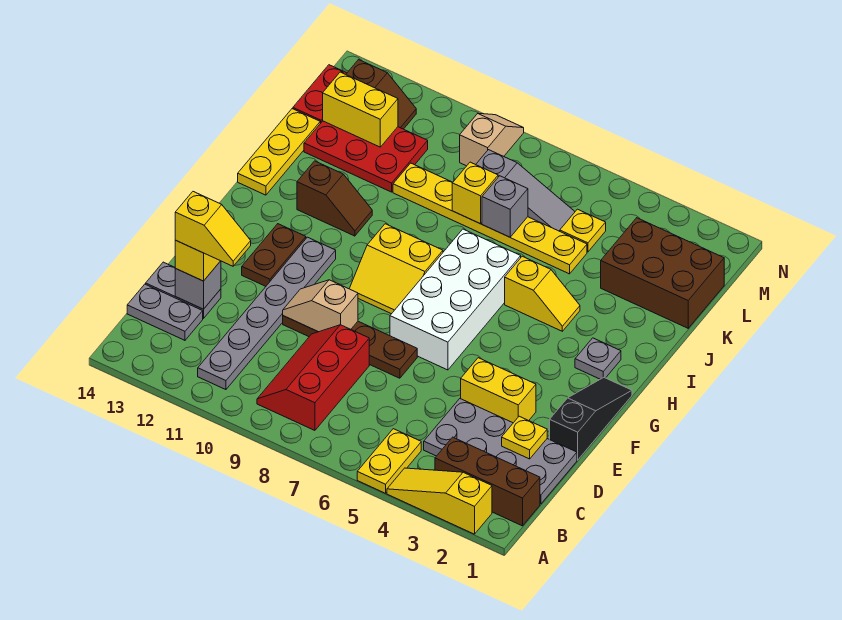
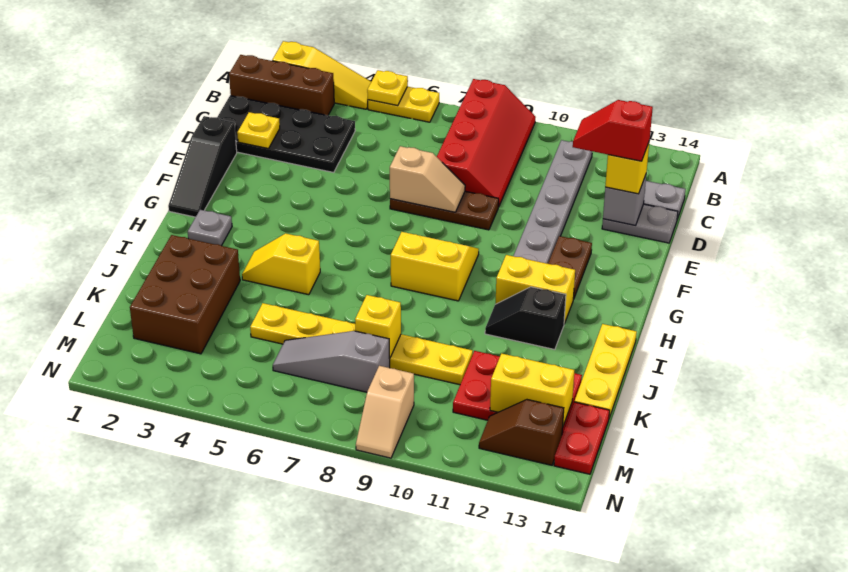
yellow plate A5:B5 level 1 -> yellow plate A5:A6 level 1
red slope B8:D9 level 1 top 8 -> red slope A8:D9 level 1 top 8
grey plate C1:D4 level 1 -> black plate C1:D4 level 1
yellow slope D12:D13 level 4 top 13 -> red slope D12:D13 level 4 top 13
yellow brick E3:E4 level 1 -> yellow brick H11:H12 level 1
brown plate E7:E10 level 1 -> brown plate E7:E9 level 1
tan slope E9:E10 level 2 top 9 -> tan slope E7:E8 level 2 top 7
white brick F6:I7 level 1 -> none
brown slope I11:I12 level 1 top 12 -> black slope I11:I12 level 1 top 12
brown brick K1:L3 level 1 -> brown brick J2:L3 level 1
grey brick K7 level 2 -> none
yellow plate L5 level 1 -> yellow plate A5 level 2

